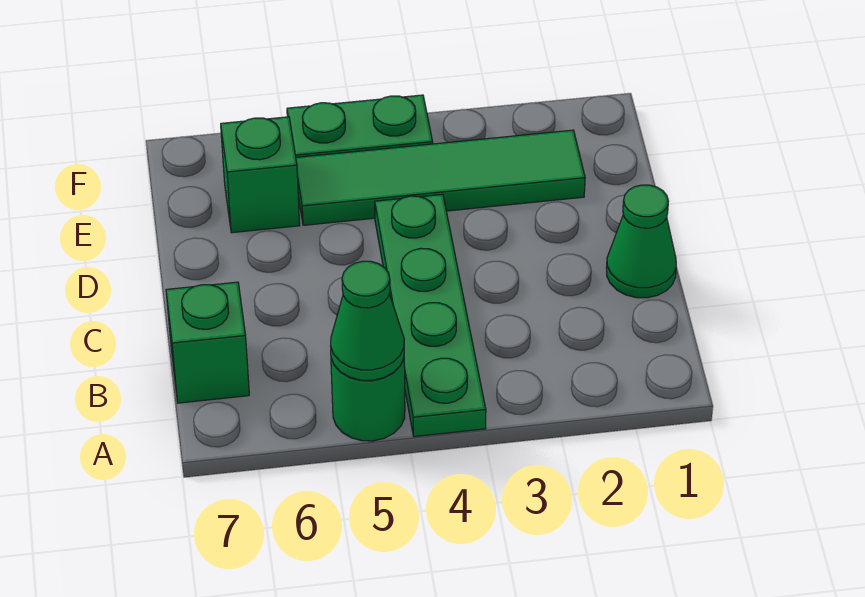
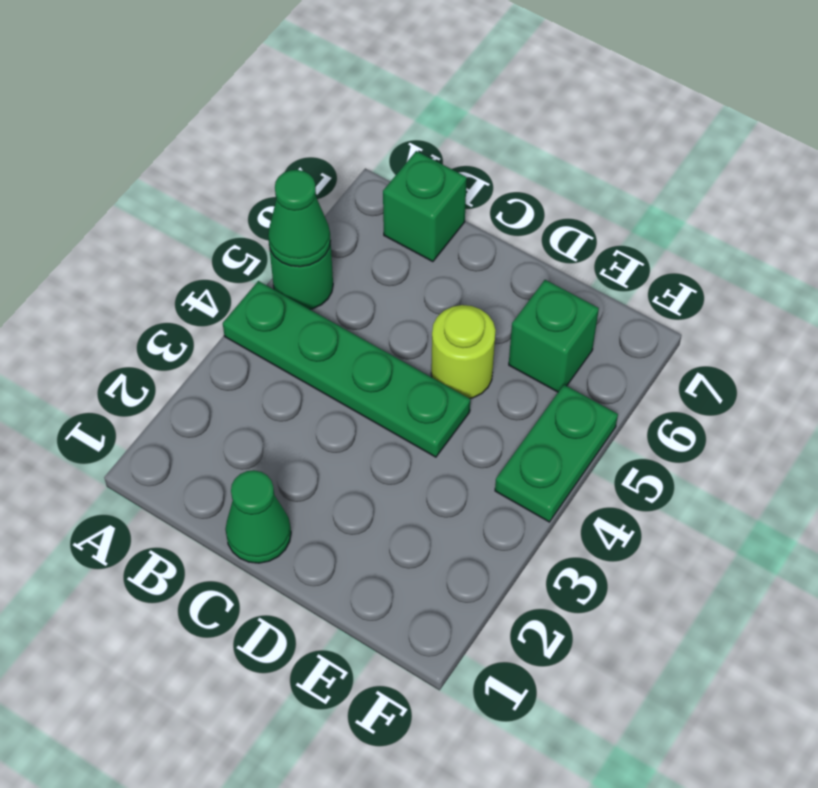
none -> lime round brick D5 level 1
green tile E2:E5 level 1 -> none

